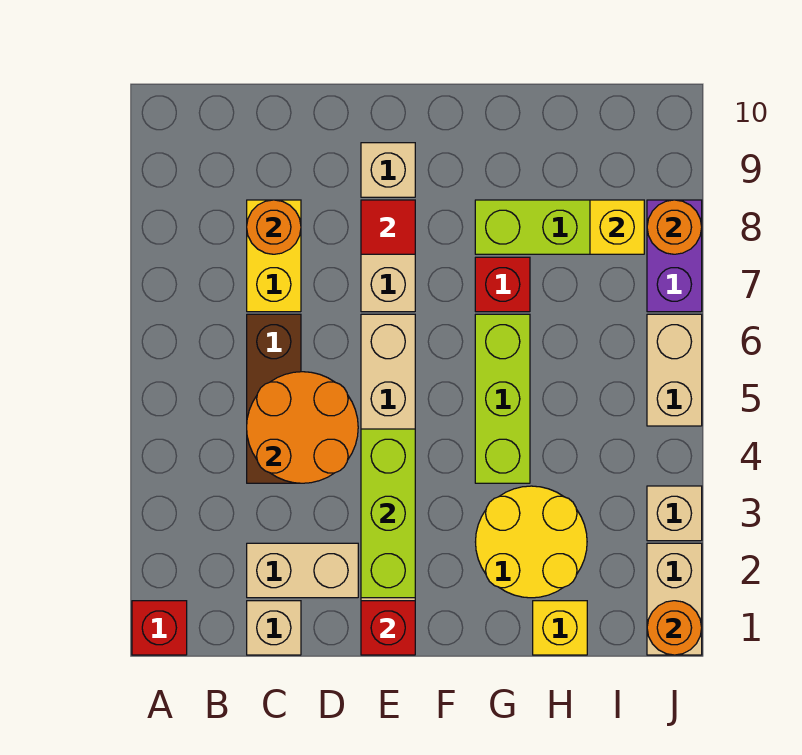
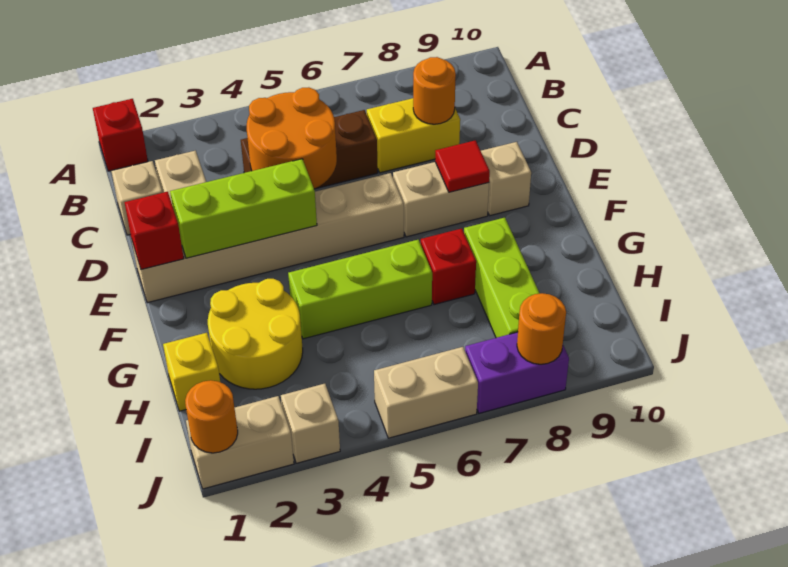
yellow brick I8 level 2 -> none

